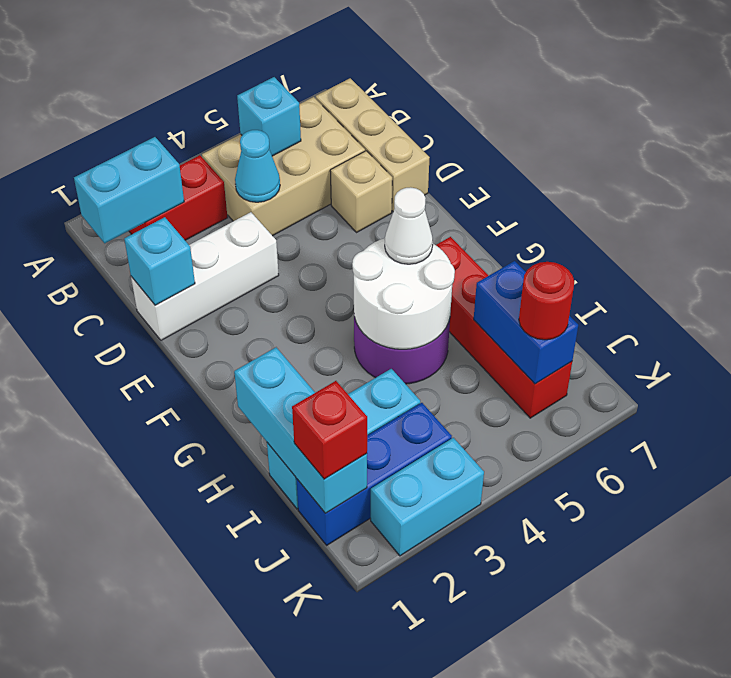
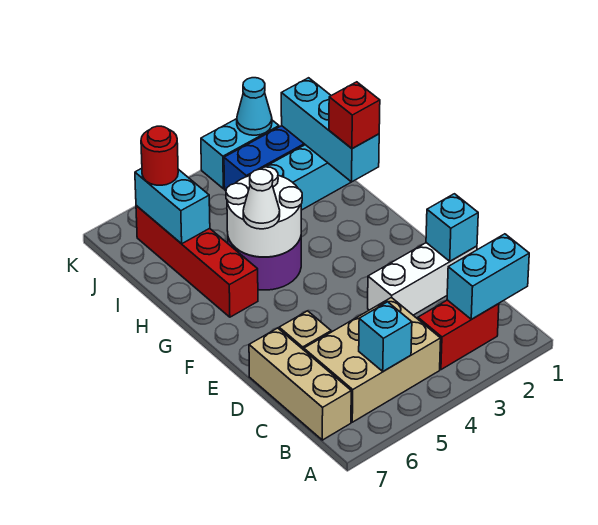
cyan cone C4 level 2 -> cyan cone K2 level 2
blue brick I6:J6 level 2 -> cyan brick I6:J6 level 2
red brick J1 level 3 -> red brick H1 level 3

